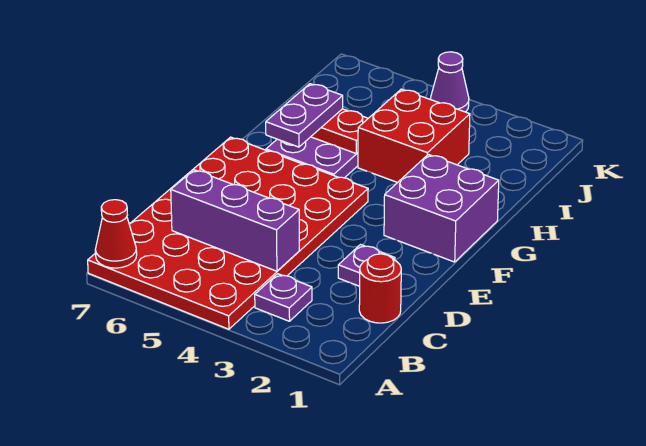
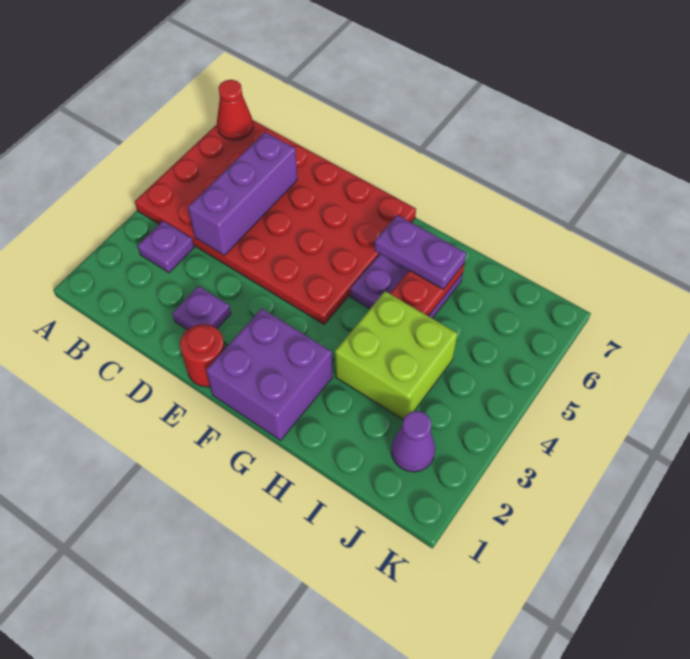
red round brick C1 level 1 -> red round brick E1 level 1
red brick H3:I4 level 1 -> lime brick H3:I4 level 1
purple cone K4 level 1 -> purple cone J2 level 1

